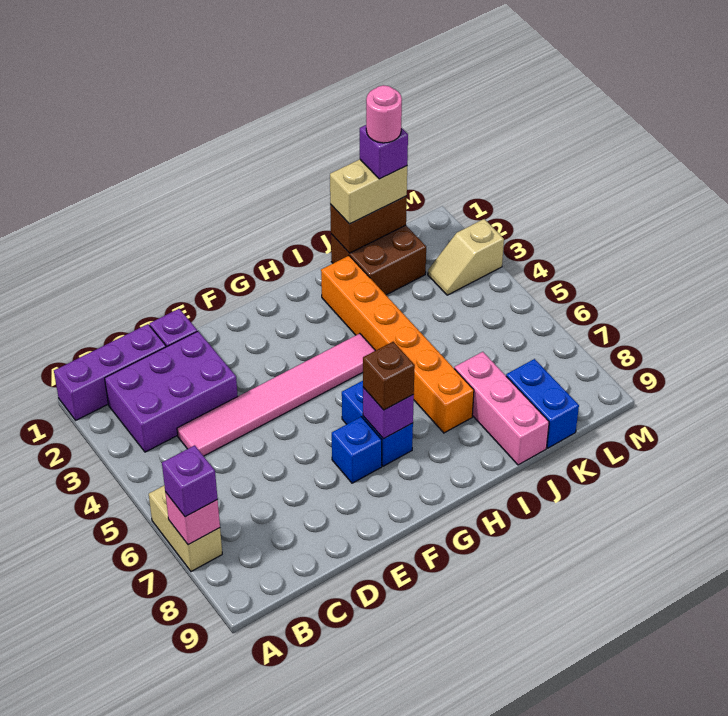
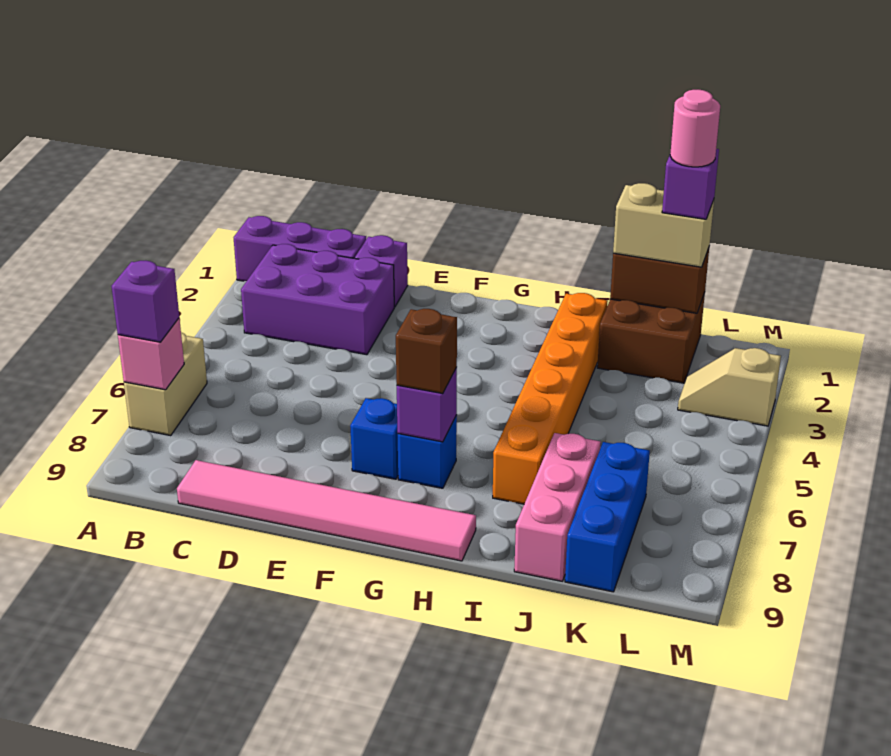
pink tile C4:H4 level 1 -> pink tile C9:H9 level 1
blue brick G6:G7 level 1 -> blue brick G7 level 1
blue brick K8:K9 level 1 -> blue brick K7:K9 level 1

